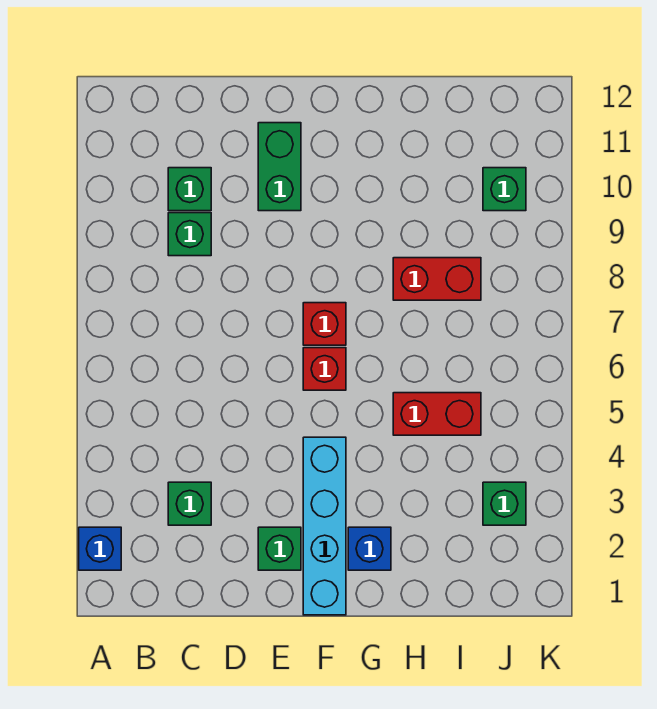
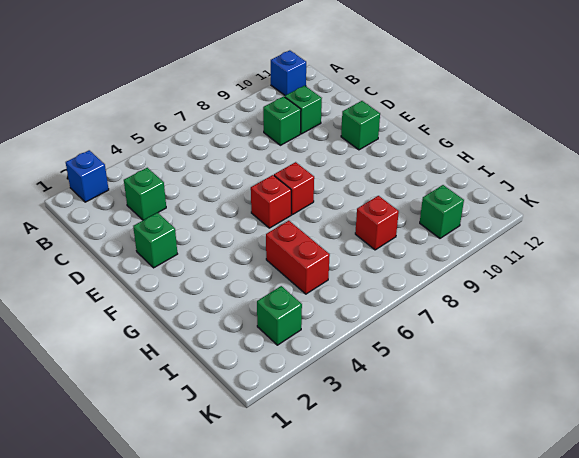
green brick E10:E11 level 1 -> green brick E11 level 1
cyan brick F1:F4 level 1 -> none
blue brick G2 level 1 -> blue brick A11 level 1
red brick H8:I8 level 1 -> red brick I8 level 1

